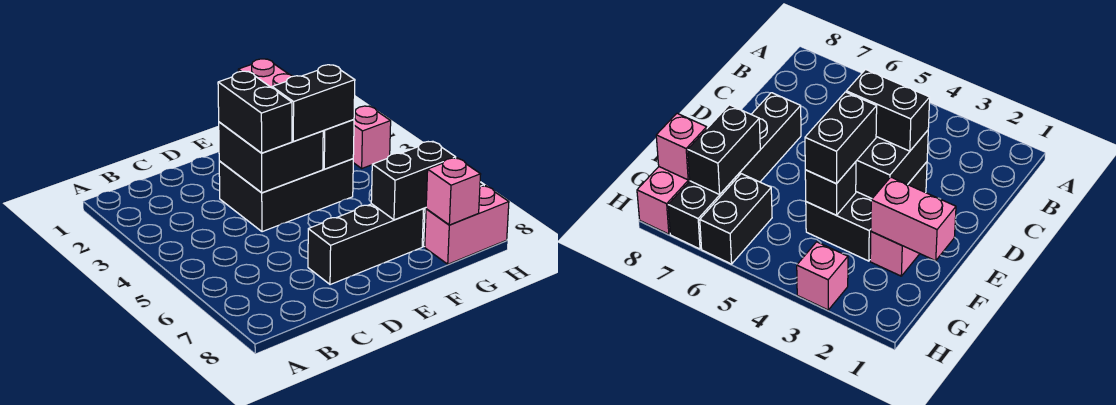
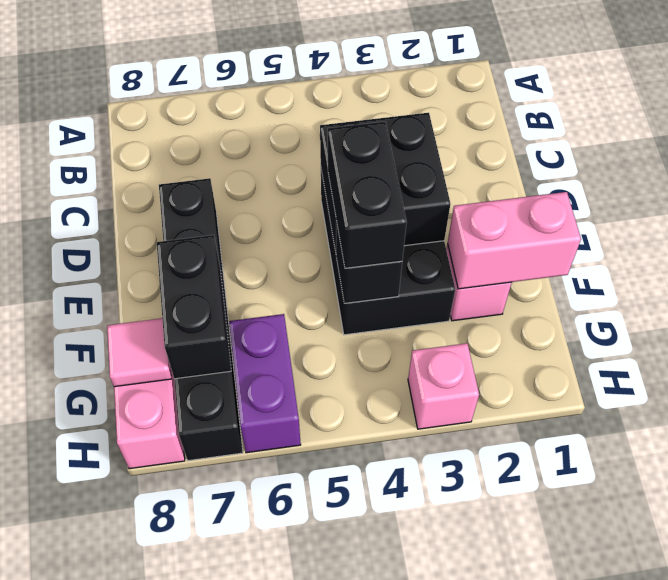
black brick D3:D4 level 3 -> none
black brick G6:H6 level 1 -> purple brick G6:H6 level 1
pink brick G8 level 2 -> pink tile G8 level 2

